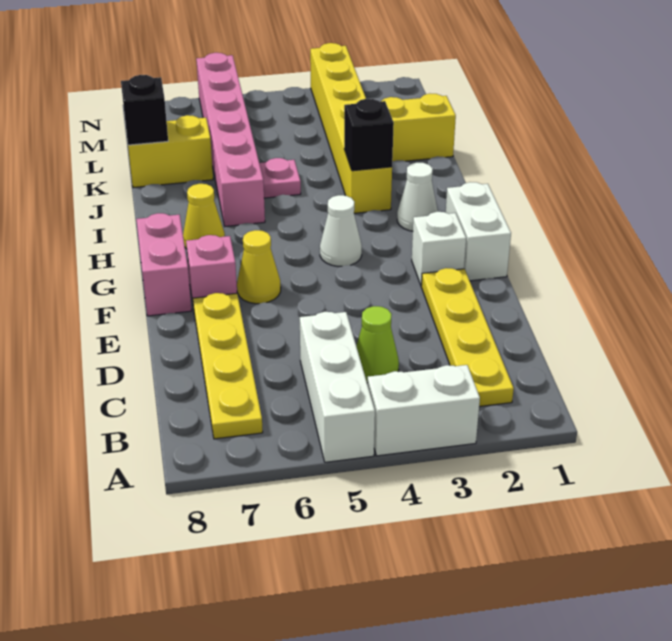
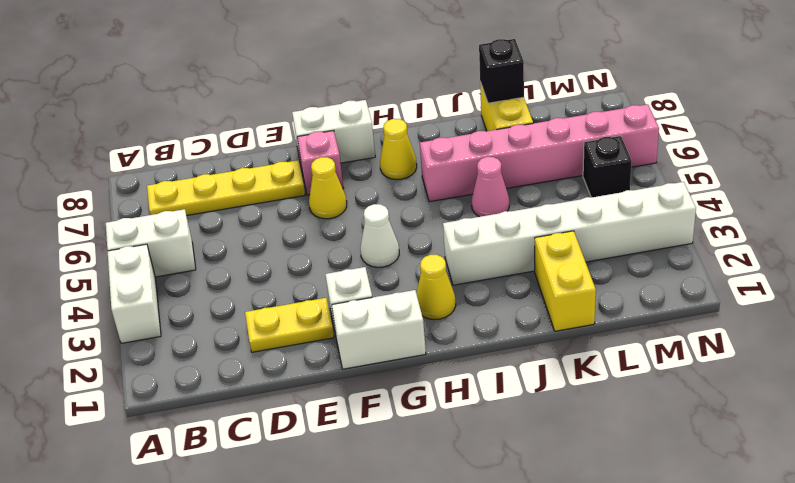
white brick A5:C5 level 1 -> white brick A5:B5 level 1
yellow plate B2:E2 level 1 -> yellow plate D2:E2 level 1
lime cone C4 level 1 -> none
pink brick F8:G8 level 1 -> white brick F8:G8 level 1
white cone H2 level 1 -> yellow cone H2 level 1
yellow brick I3:N3 level 1 -> white brick I3:N3 level 1
black brick I3 level 2 -> black brick M5 level 1
pink plate J5 level 1 -> pink cone J5 level 1

